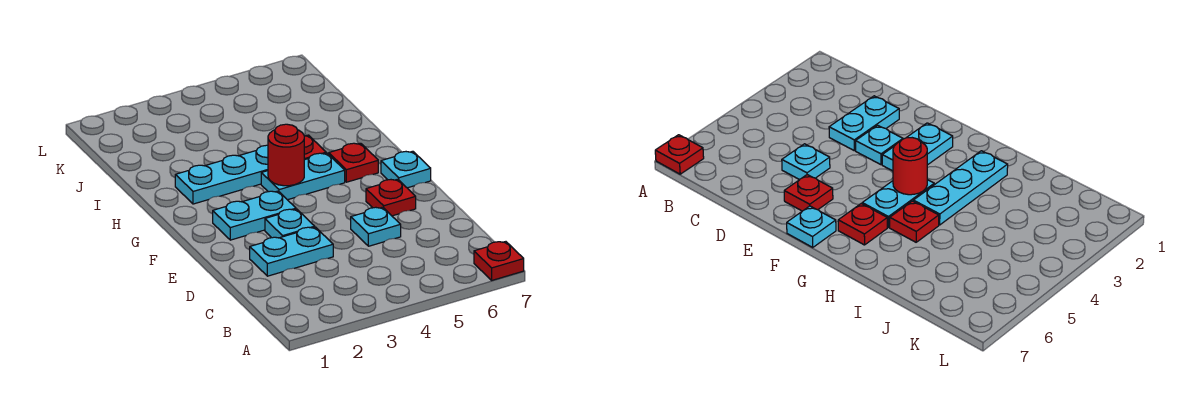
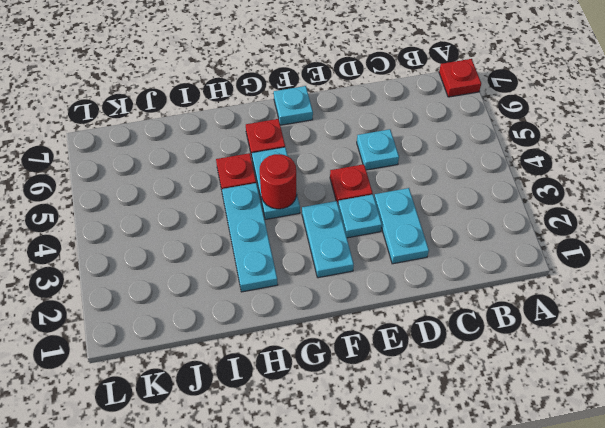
red plate E6 level 1 -> red plate E4 level 1

